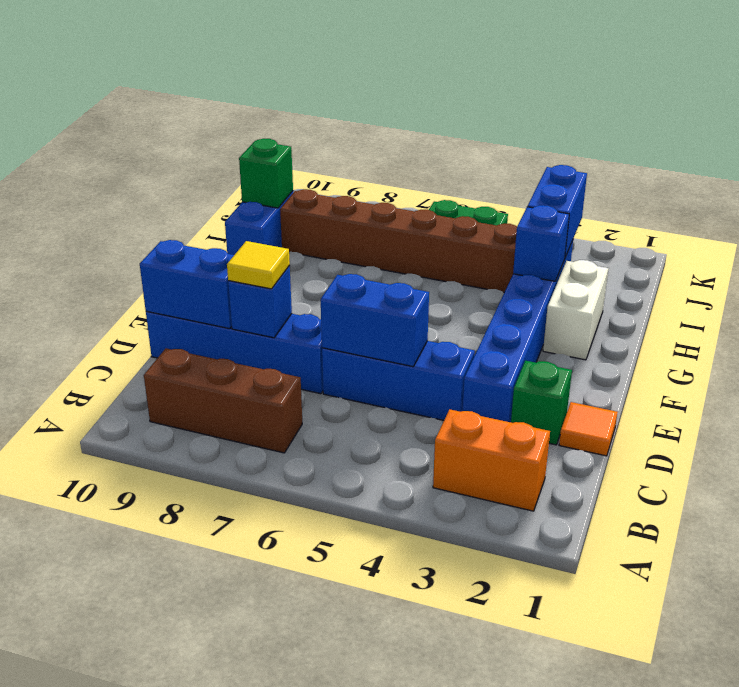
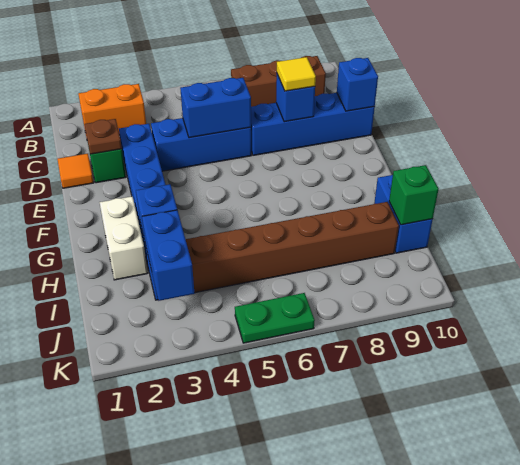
none -> brown plate D2 level 2
blue brick D9:D10 level 2 -> blue brick D10 level 2

